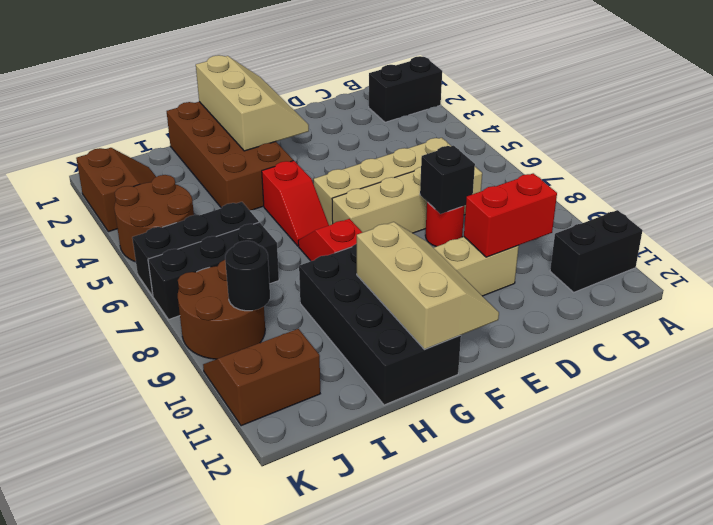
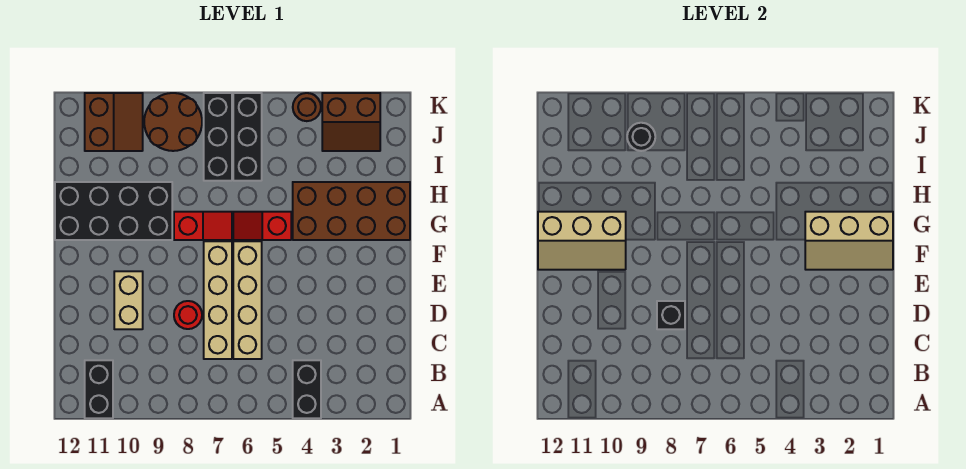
black brick A2:B2 level 1 -> black brick A4:B4 level 1
red brick C10:D10 level 2 -> none
brown round brick J4:K5 level 1 -> brown round brick K4 level 1

